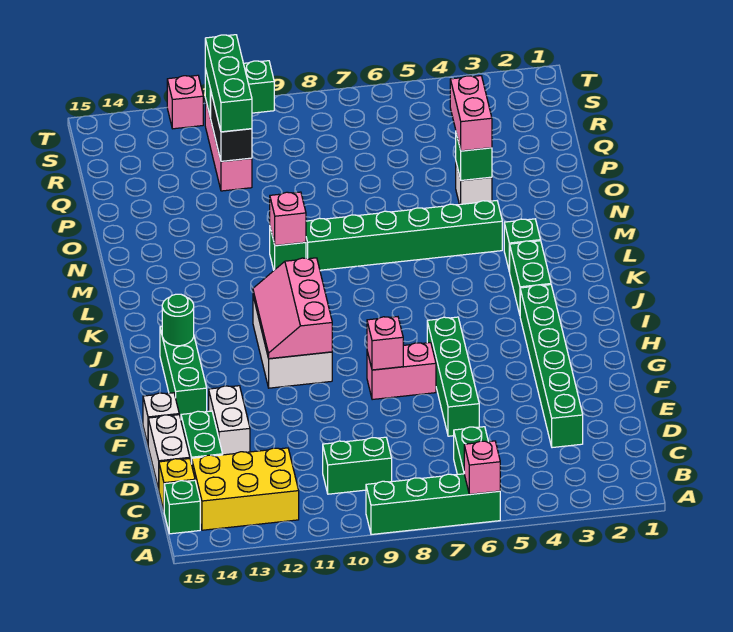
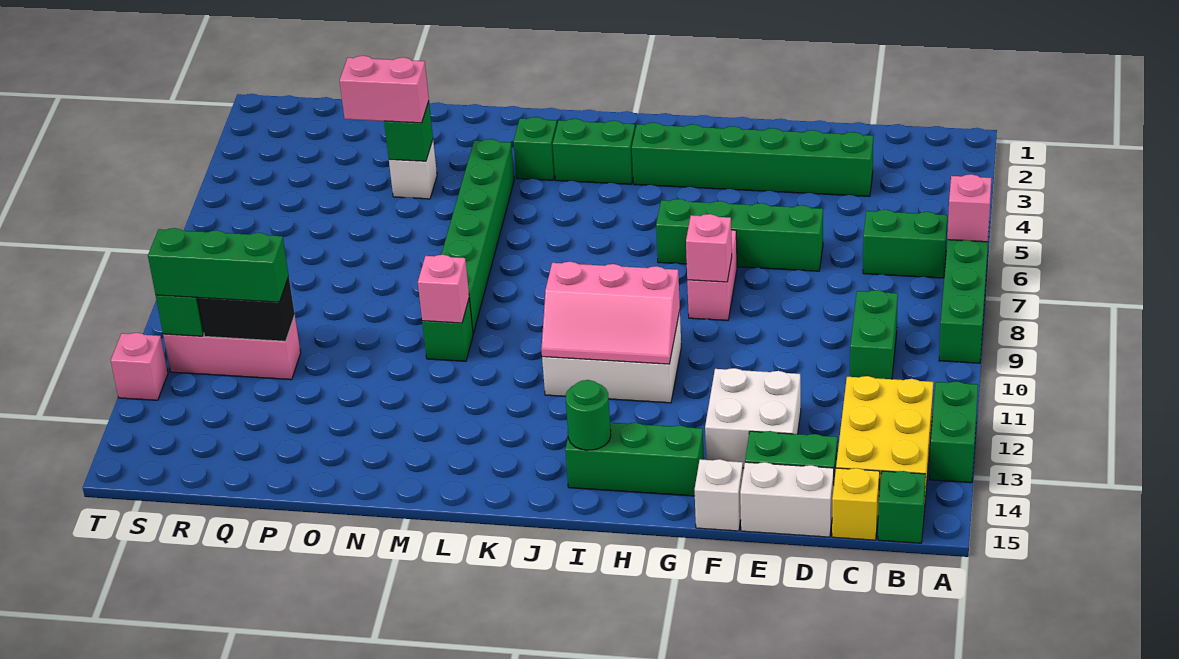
none -> green brick A12:A13 level 1
white brick E13:F13 level 1 -> white brick E12:F13 level 1

